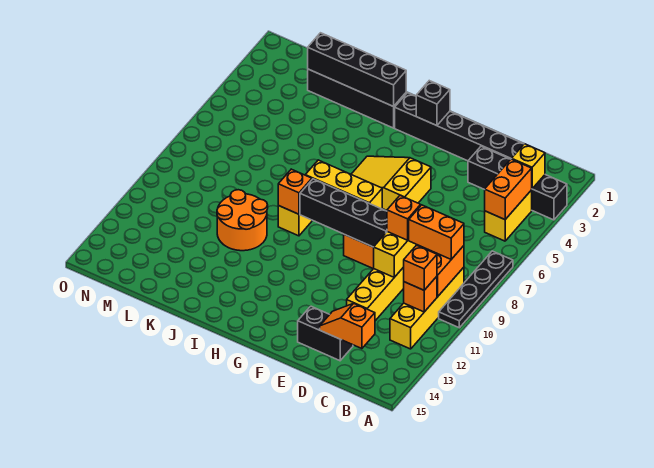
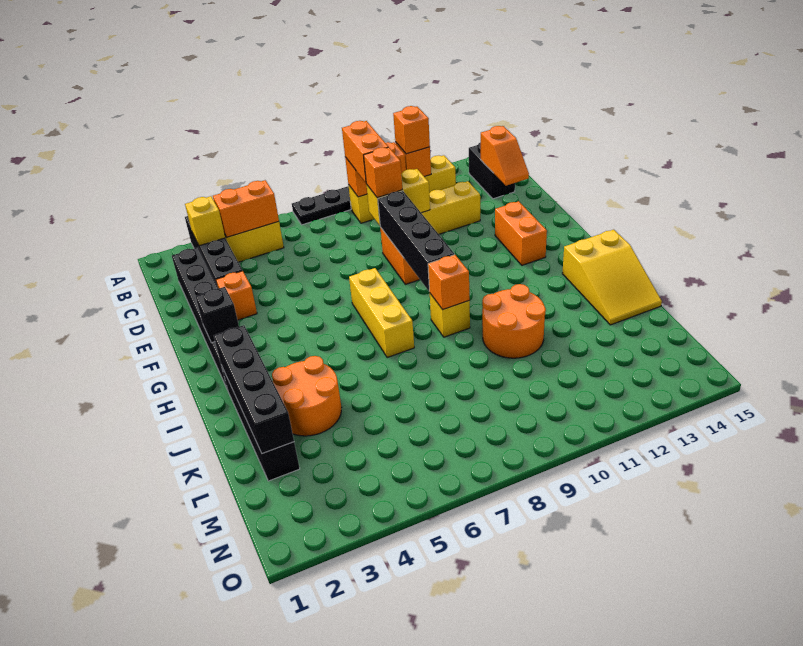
black brick D14:E14 level 1 -> black brick B14:C14 level 1
none -> orange brick E3 level 1
yellow slope F5:H6 level 1 top F -> yellow slope I14:K15 level 1 top I
none -> orange brick F13:G13 level 1
none -> orange round brick J3:K4 level 1

